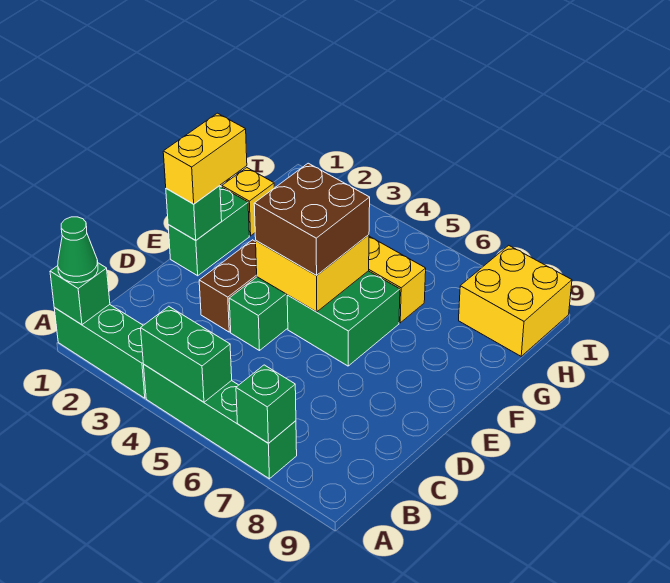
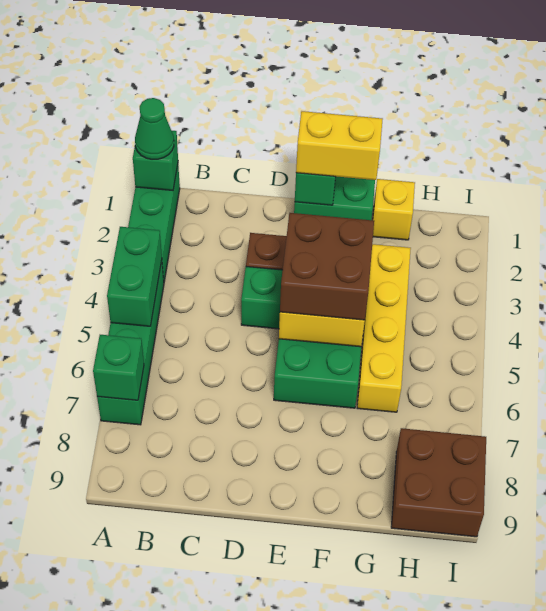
yellow brick H8:I9 level 1 -> brown brick H8:I9 level 1

